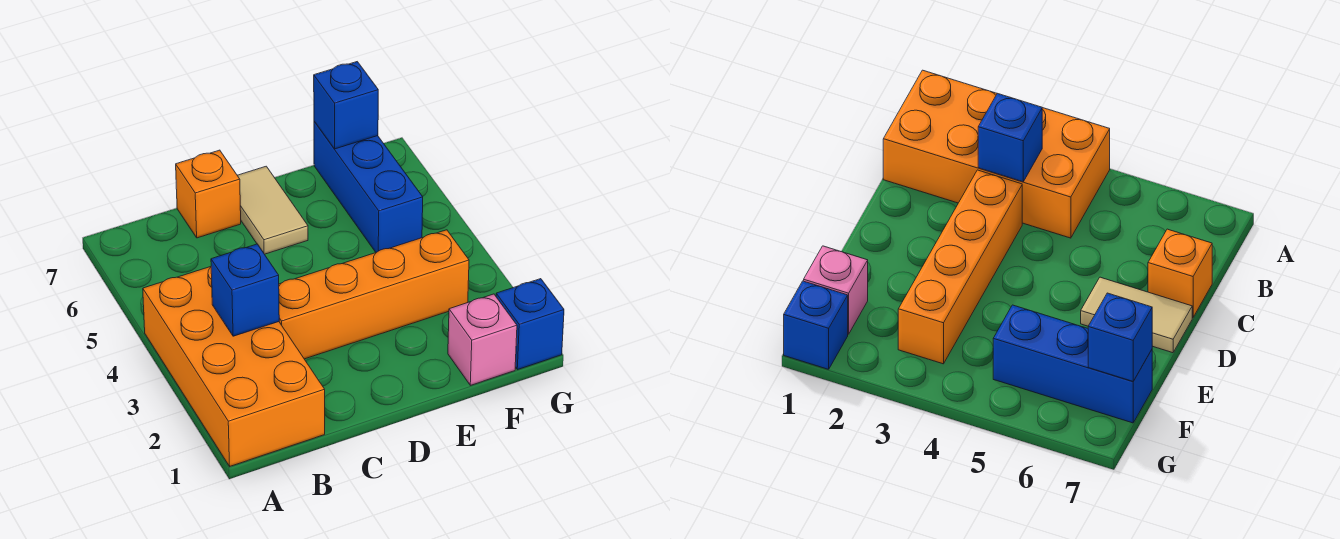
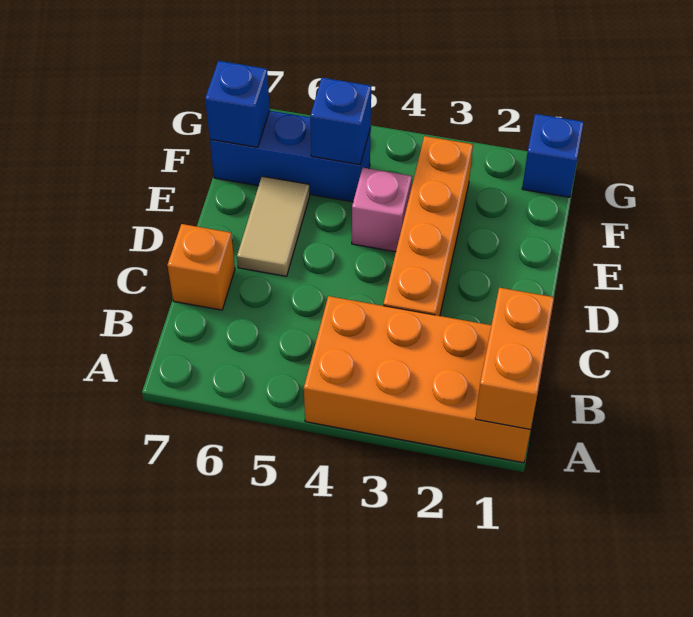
none -> orange brick A1:B1 level 2
blue brick B3 level 2 -> blue brick F5 level 2
tan tile D6:D7 level 1 -> tan tile D6:E6 level 1
pink brick F1 level 1 -> pink brick E4 level 1

